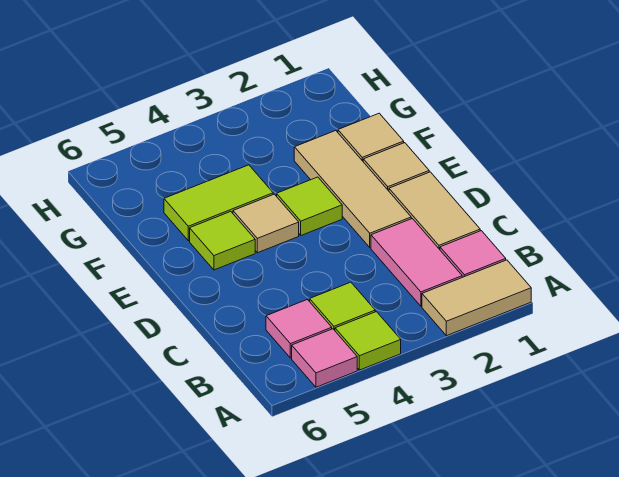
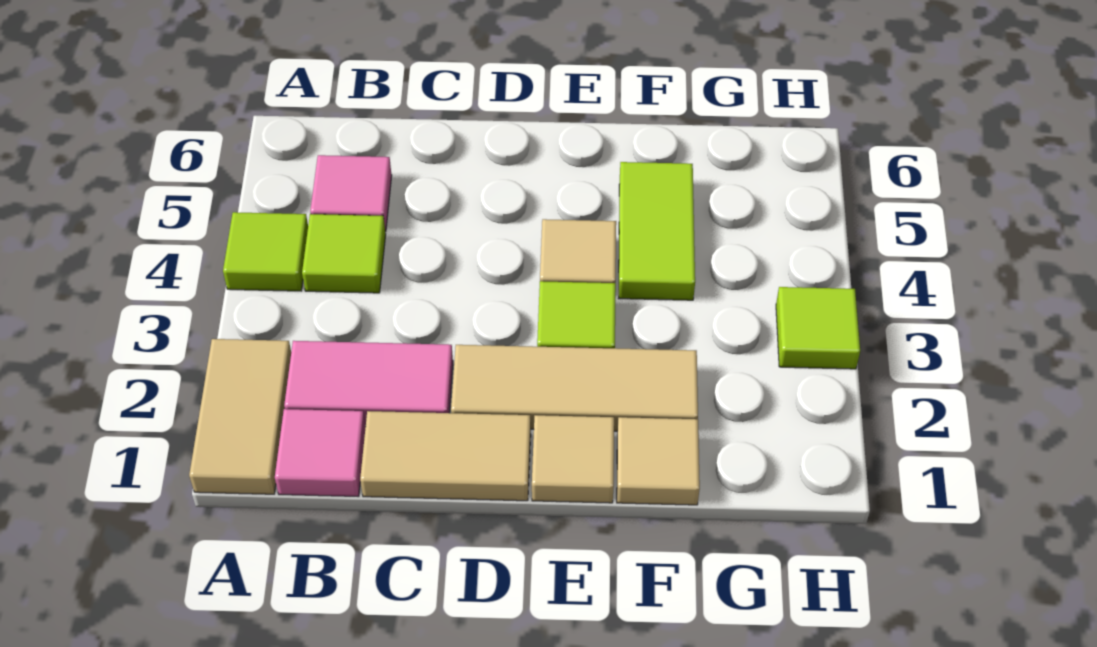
pink tile A5 level 1 -> none
lime tile E5 level 1 -> lime tile H3 level 1

